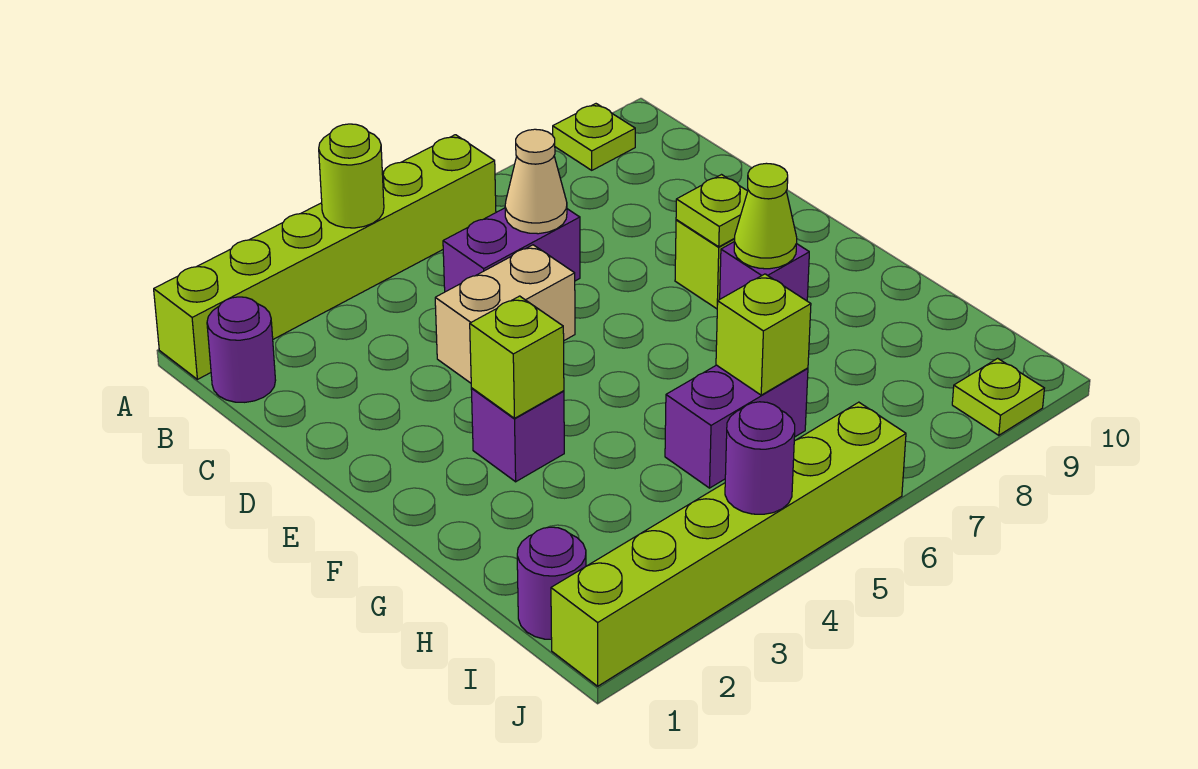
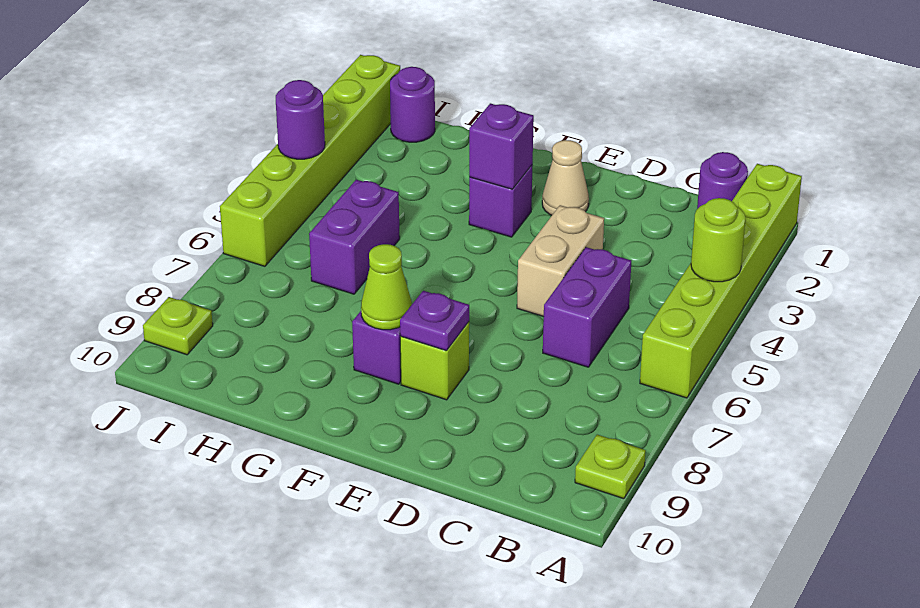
tan cone C6 level 2 -> tan cone E2 level 1
lime plate E8 level 2 -> purple plate E8 level 2
lime brick F3 level 2 -> purple brick F3 level 2
lime brick H6 level 2 -> none

